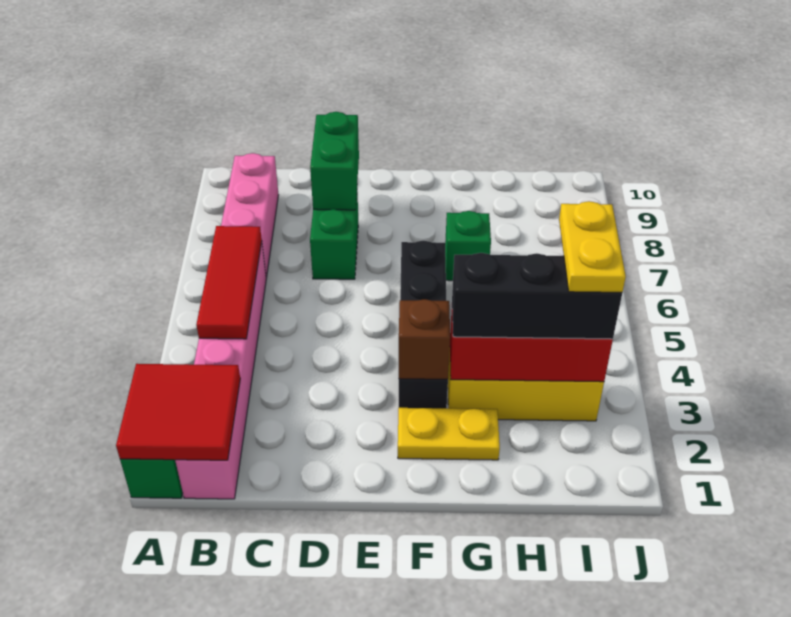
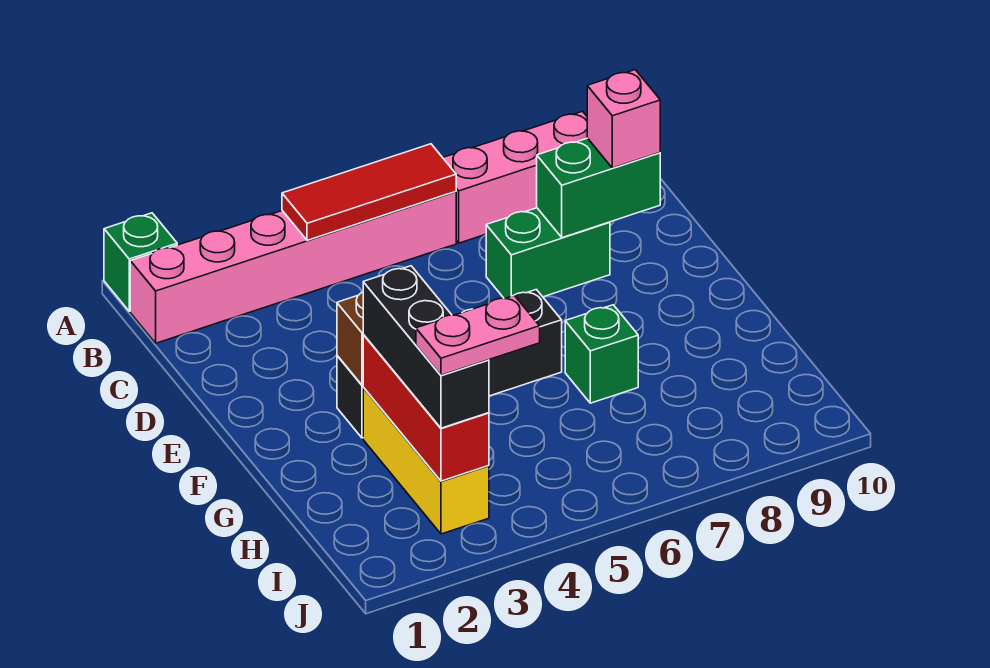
red tile A1:B2 level 2 -> none
none -> pink brick D9 level 3
yellow plate F2:G2 level 1 -> none
yellow plate I3:I4 level 4 -> pink plate I3:I4 level 4

